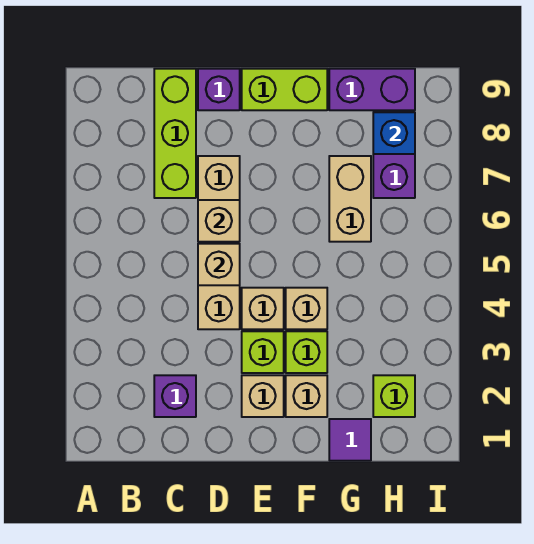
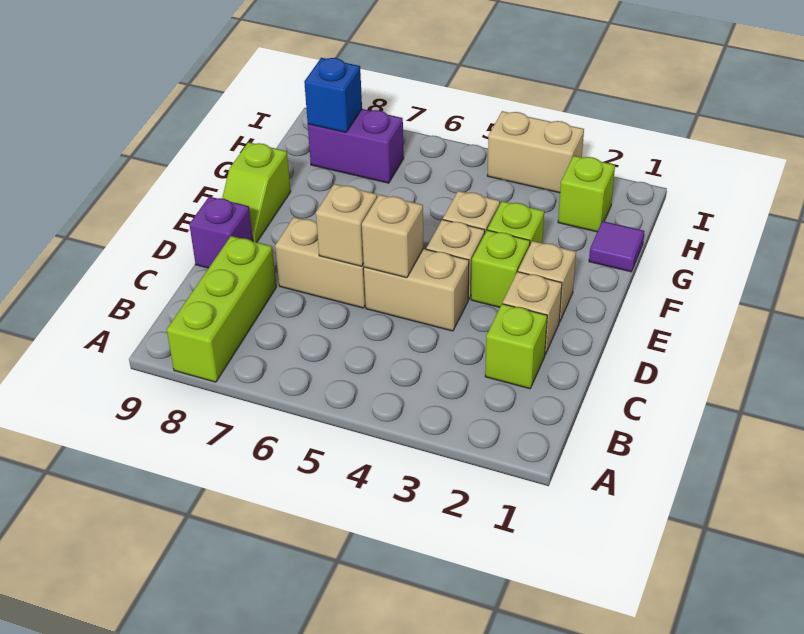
purple brick C2 level 1 -> lime brick C2 level 1
lime brick C7:C9 level 1 -> lime brick A8:C8 level 1
lime brick E9:F9 level 1 -> lime slope E9:F9 level 1 top F
tan brick F2 level 1 -> tan brick D2 level 1
tan brick G6:G7 level 1 -> tan brick I3:I4 level 1
purple brick G9:H9 level 1 -> none

